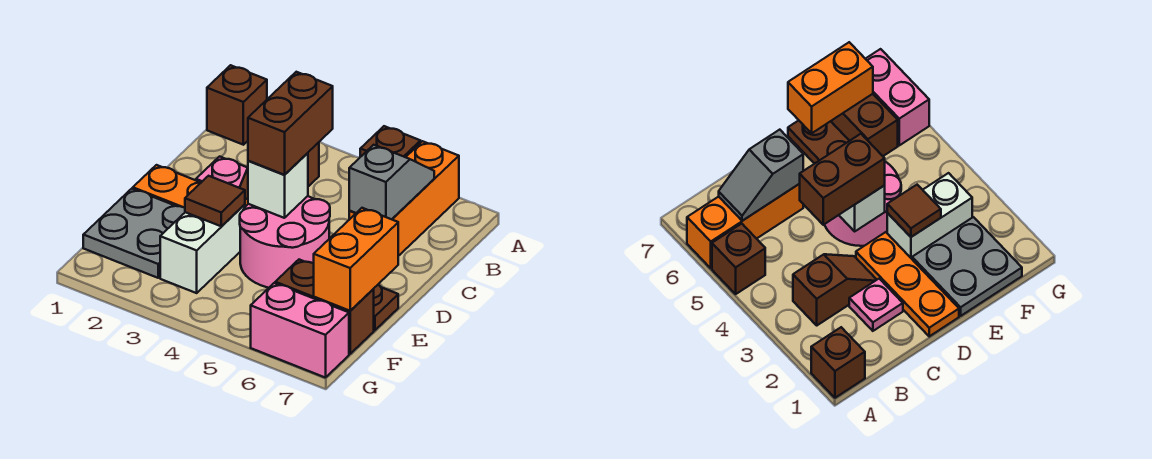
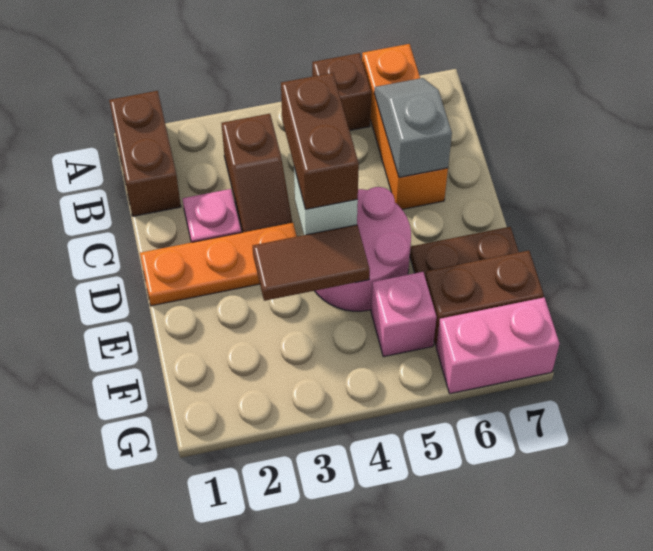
brown brick A1 level 1 -> brown brick A1:B1 level 1
grey plate E1:F2 level 1 -> none
white brick E3:F3 level 1 -> none
brown tile E3 level 2 -> brown tile E3:E4 level 2
orange brick E7:F7 level 2 -> none
none -> pink brick F5 level 1

